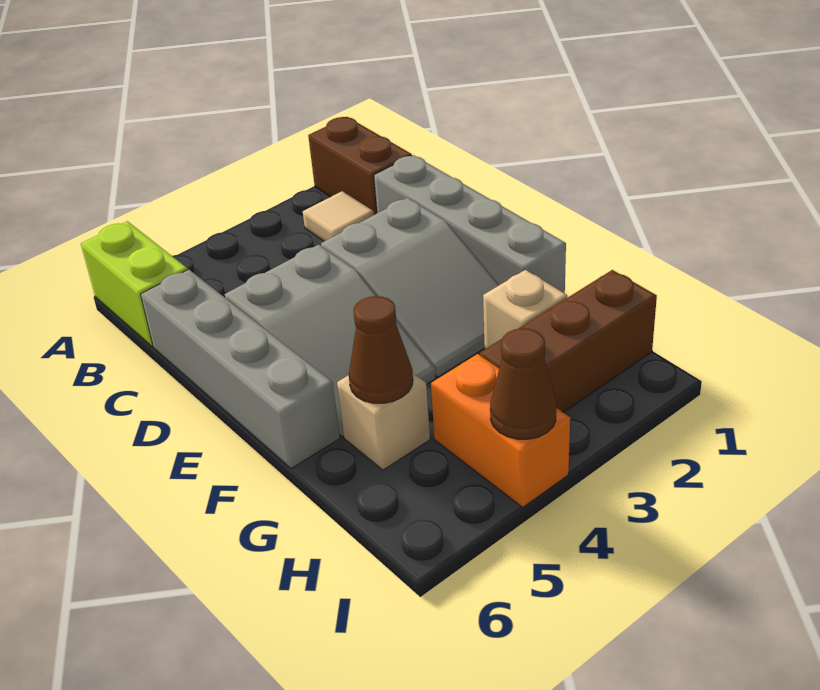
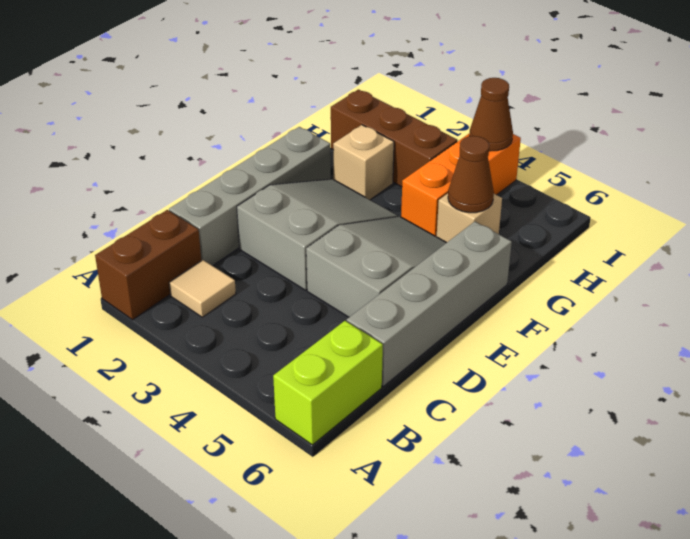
orange brick H4:I4 level 1 -> orange brick G4:I4 level 1

